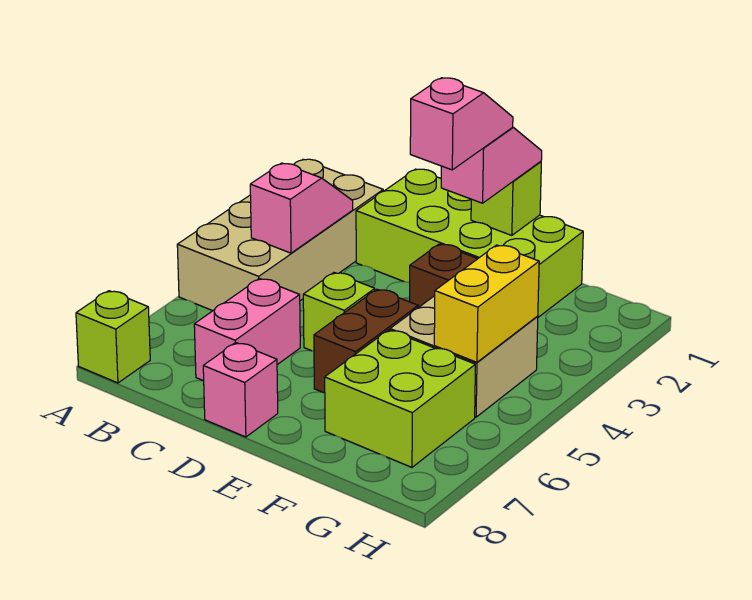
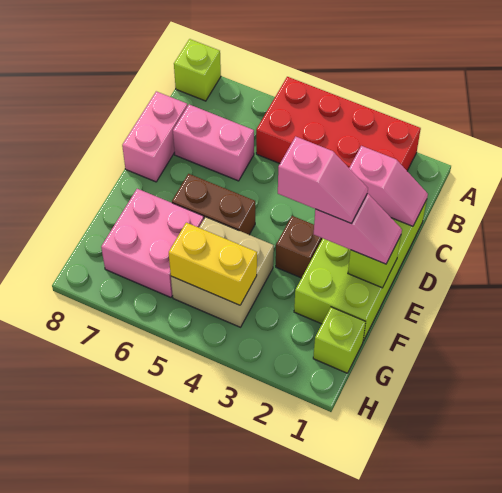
tan brick A2:B5 level 1 -> red brick A2:B5 level 1
pink slope B3:B4 level 2 top 4 -> pink slope C1:C2 level 2 top 2
lime brick D5 level 1 -> lime brick G1 level 1
pink brick D8 level 1 -> pink brick C8:D8 level 1
lime brick F6:G7 level 1 -> pink brick F6:G7 level 1

